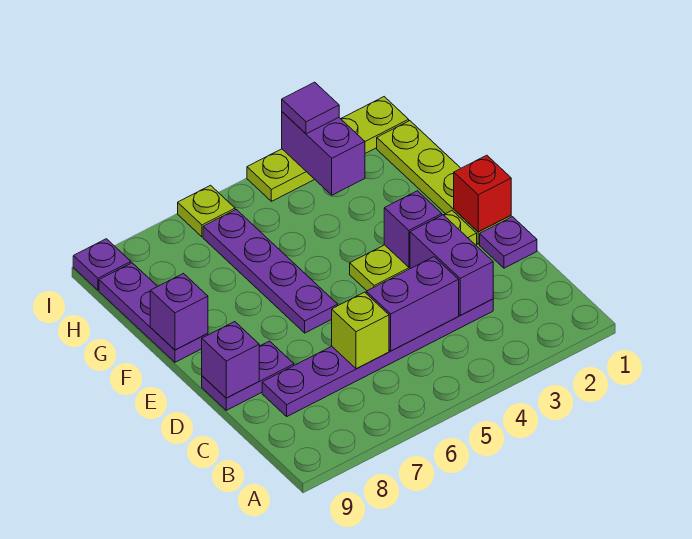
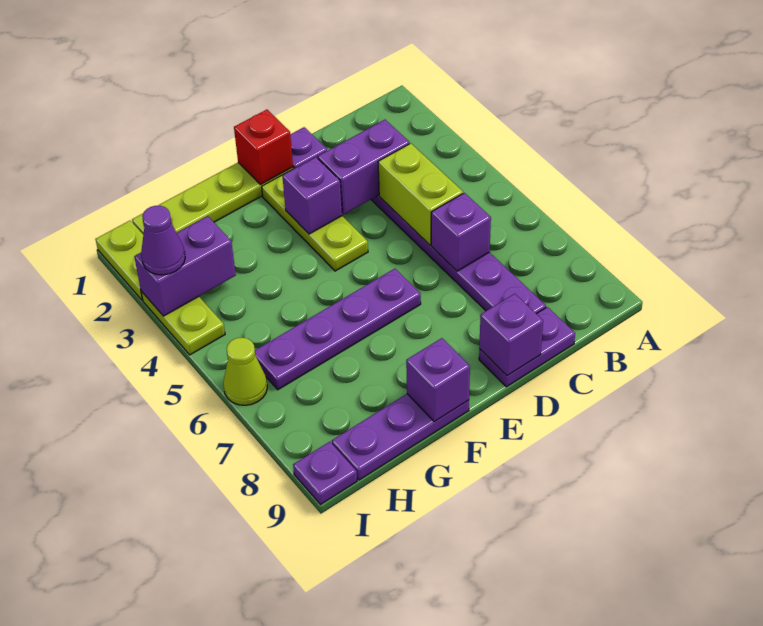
purple brick C4:C5 level 2 -> lime brick C4:C5 level 2
lime brick C6 level 2 -> purple brick C6 level 2
purple plate D8:D9 level 1 -> purple plate C9:D9 level 1
purple tile I3 level 3 -> purple cone I3 level 3
lime plate I6 level 1 -> lime cone I6 level 1

